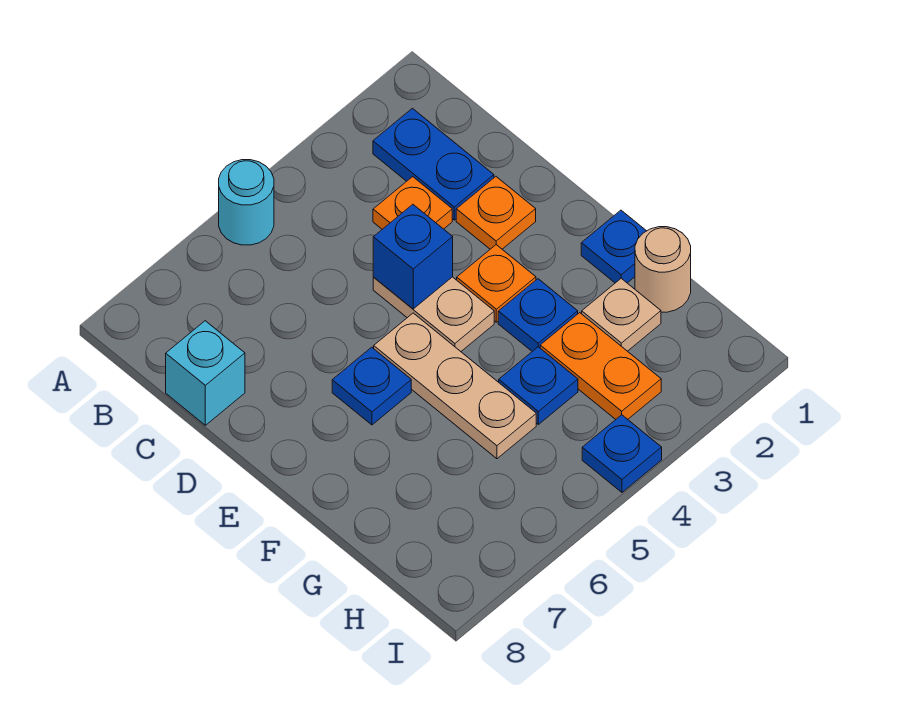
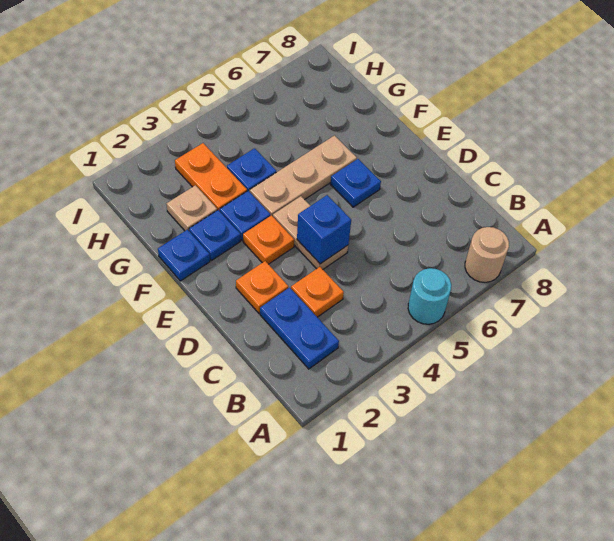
cyan brick C8 level 1 -> none
tan plate E5:G5 level 1 -> tan plate F4:F6 level 1
tan round brick G1 level 1 -> tan round brick A7 level 1
blue plate I4 level 1 -> blue plate F2 level 1

